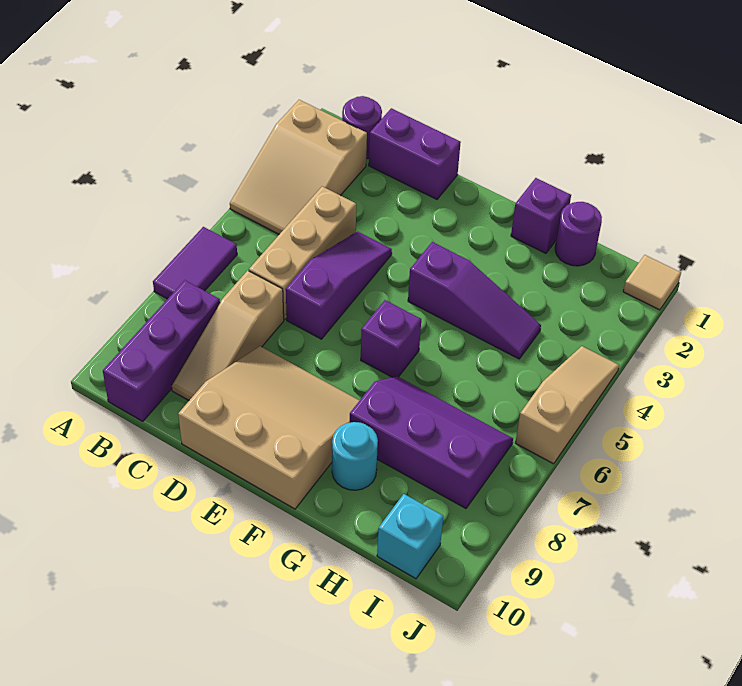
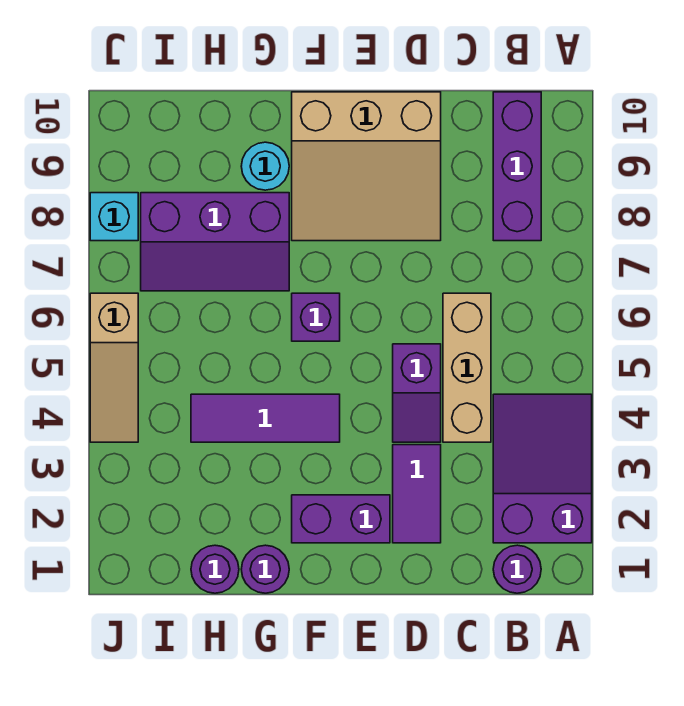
tan slope A2:B4 level 1 top 2 -> purple slope A2:B4 level 1 top 2
purple tile A6:A7 level 1 -> purple tile D2:D3 level 1
purple brick C1:D1 level 1 -> purple brick E2:F2 level 1
tan slope C7:C9 level 1 top 7 -> none
purple slope D4:D6 level 1 top 6 -> purple slope D4:D5 level 1 top 5
purple slope F4:H4 level 1 top F -> purple tile F4:H4 level 1
purple brick G1 level 1 -> purple round brick G1 level 1
cyan brick I10 level 1 -> cyan brick J8 level 1
tan tile J1 level 1 -> none

